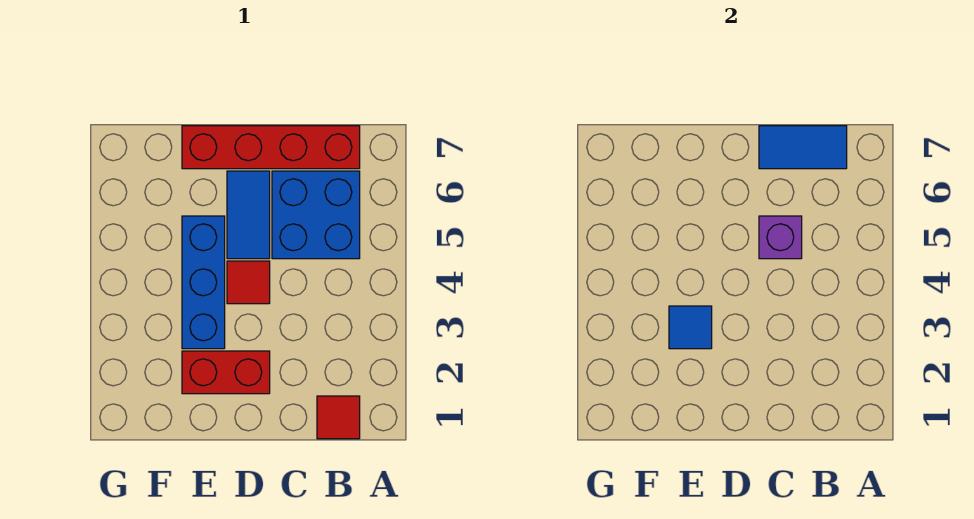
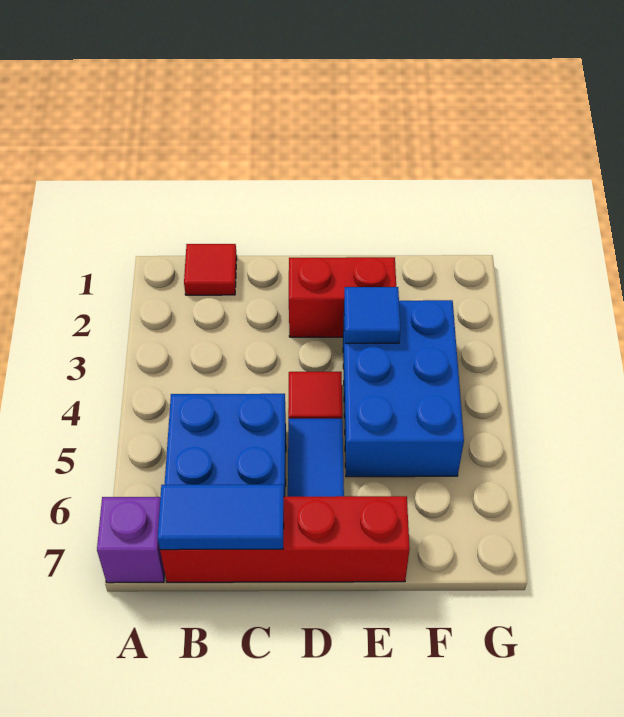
purple brick C5 level 2 -> purple brick A7 level 1
blue brick E3:E5 level 1 -> blue brick E3:F5 level 1

